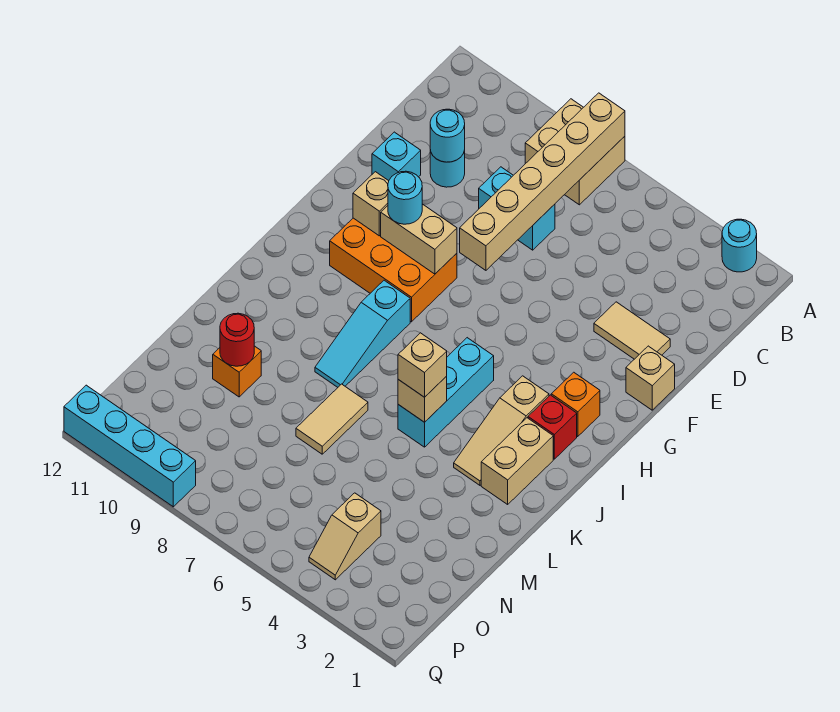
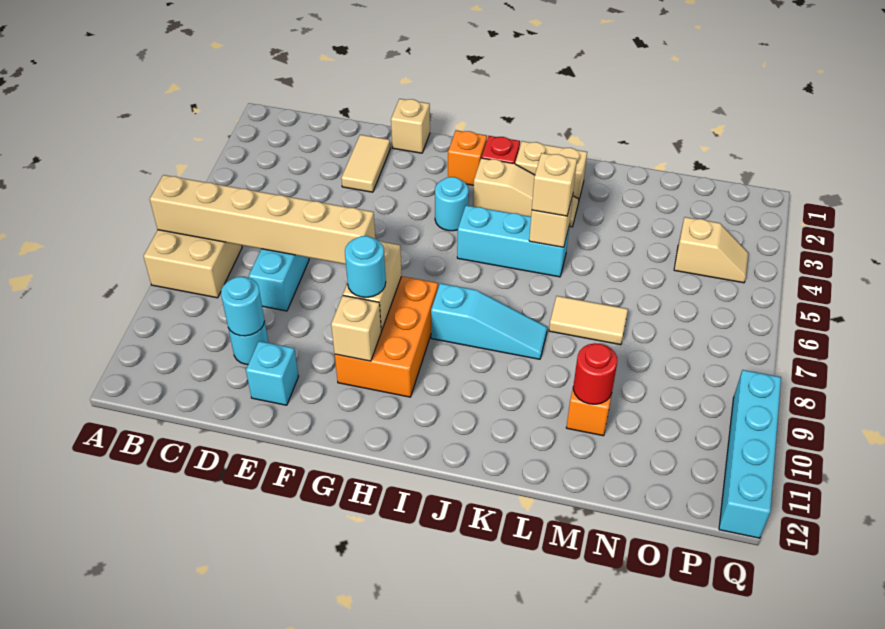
cyan round brick A2 level 1 -> cyan round brick H4 level 1

